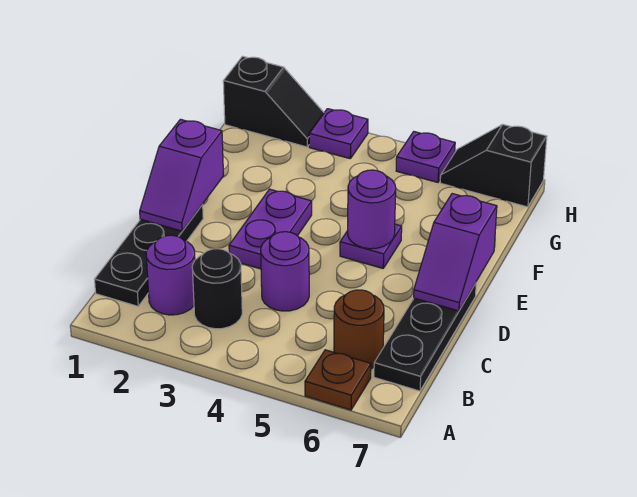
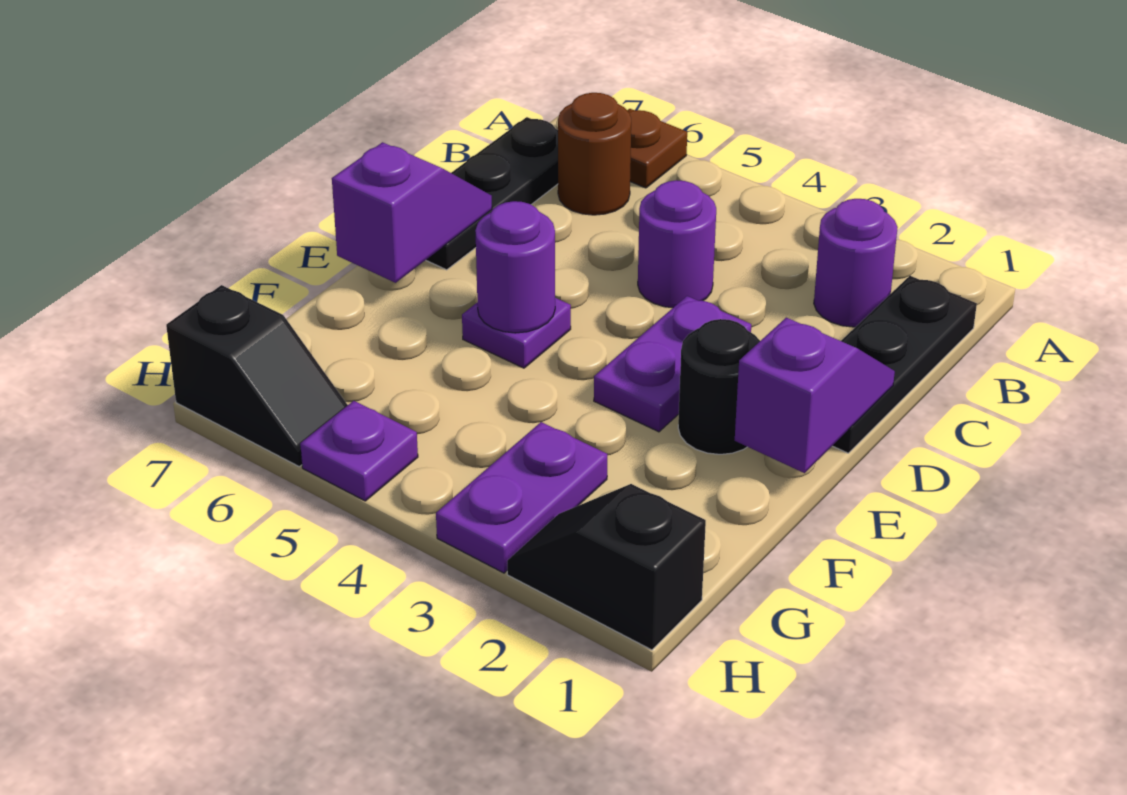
black round brick B3 level 1 -> black round brick E2 level 1
purple plate H3 level 1 -> purple plate G3:H3 level 1

